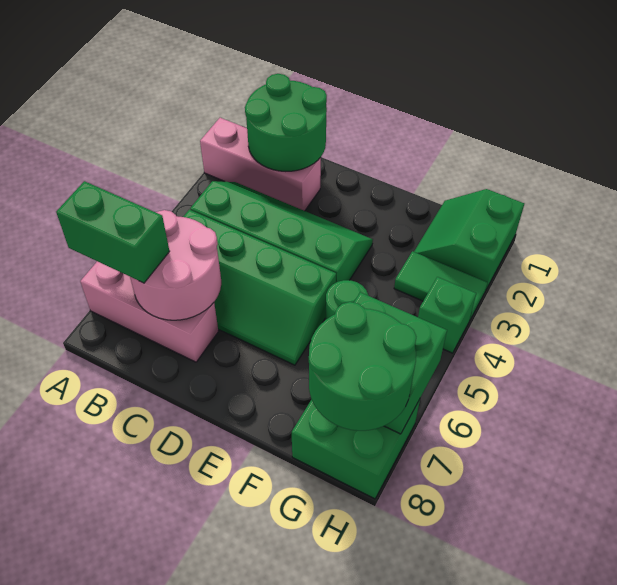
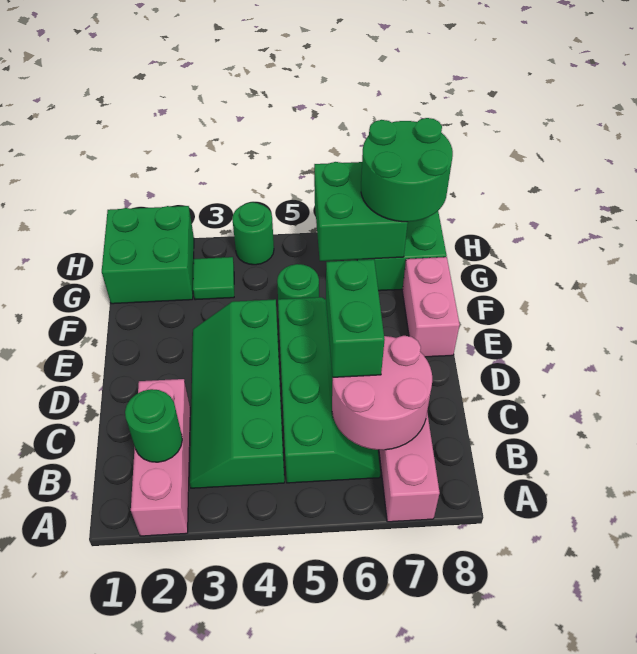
green brick A7:B7 level 3 -> green brick C6:D6 level 3
green round brick B1:C2 level 2 -> green round brick B2 level 2
none -> pink brick E8:F8 level 1
green slope G1:H2 level 1 top H -> green brick G1:H2 level 1
green tile G3:H3 level 1 -> green tile G3 level 1
green brick H4 level 1 -> green round brick H4 level 1

